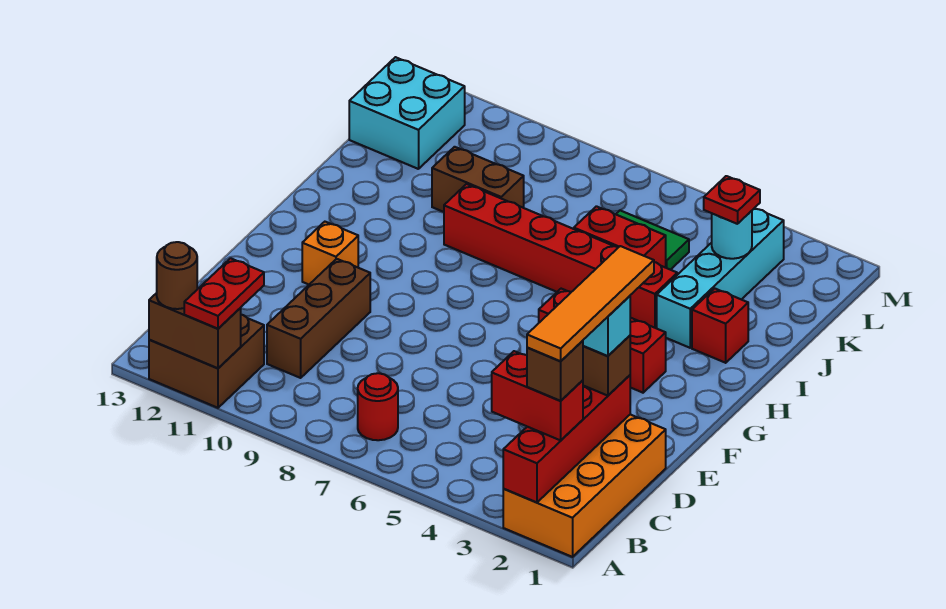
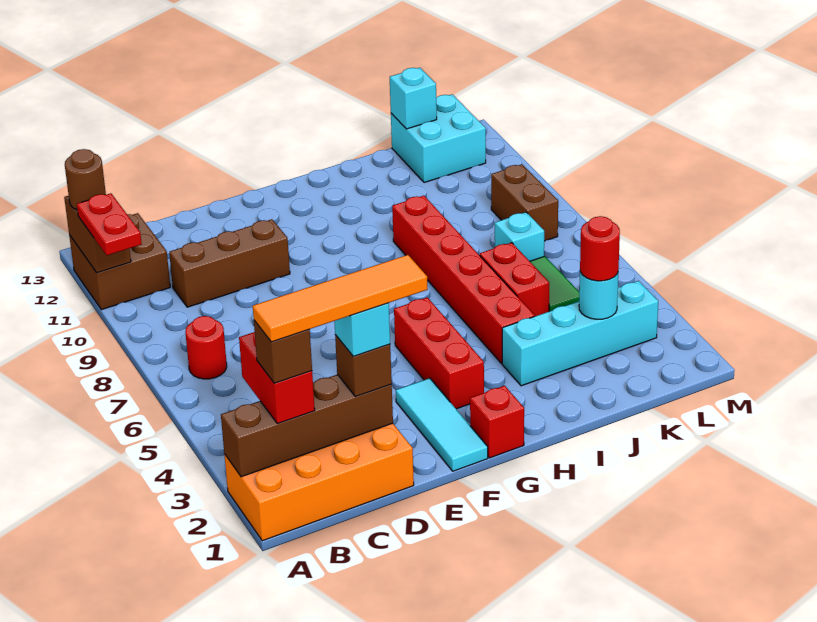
red brick A2:D2 level 2 -> brown brick A2:D2 level 2
red plate A11:B11 level 3 -> red plate A10:A11 level 3
none -> cyan tile F1:F3 level 1
orange brick F11 level 1 -> none
red brick I2 level 1 -> red brick G1 level 1
brown brick J9:J10 level 1 -> brown brick L8:L9 level 1
red plate K3 level 3 -> red round brick K3 level 3
none -> cyan brick K7 level 1
none -> cyan brick K13 level 2

